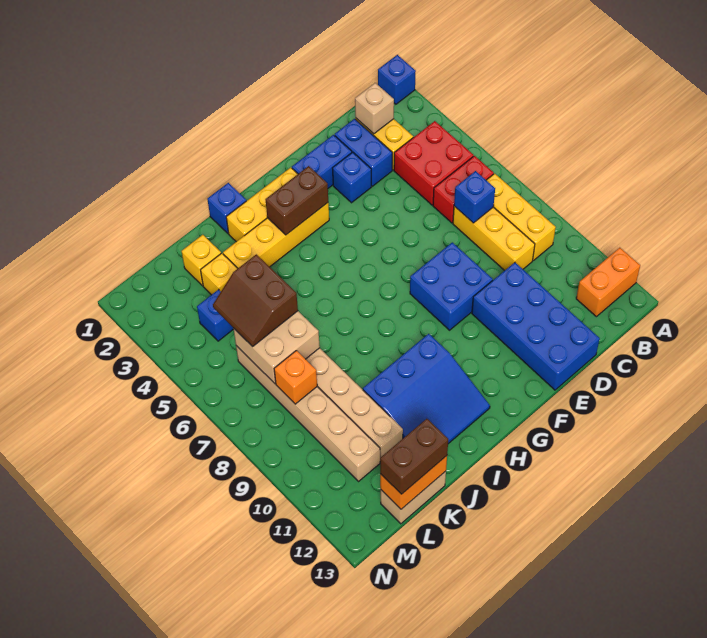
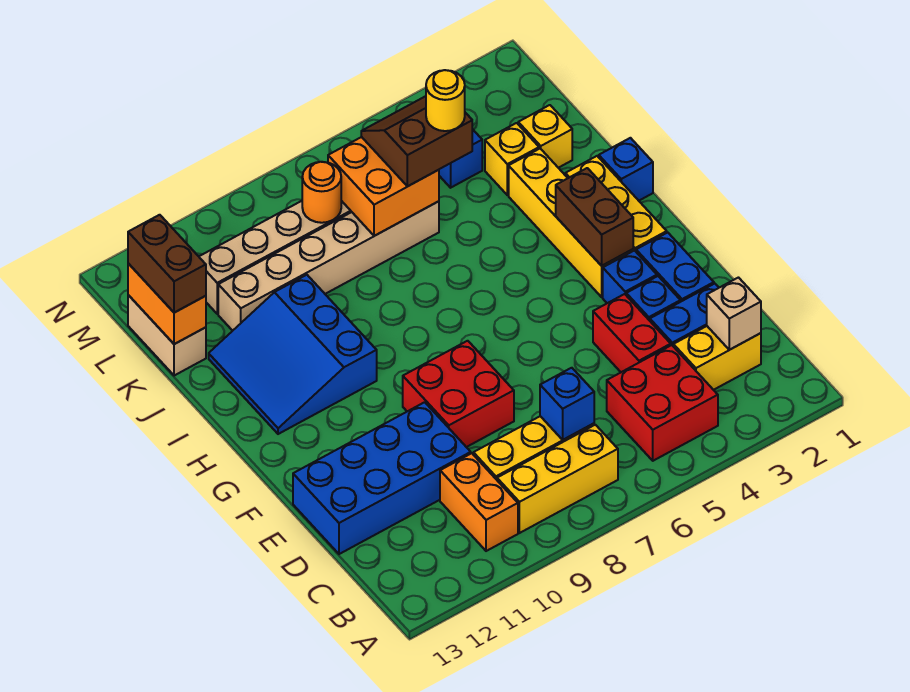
blue brick A1 level 1 -> blue brick F3 level 1
orange brick A12:B12 level 1 -> orange brick B10:C10 level 1
red brick B6:C6 level 1 -> red brick D4:E4 level 1
blue brick E8:F9 level 1 -> red brick E8:F9 level 1
none -> yellow round brick K5 level 4
tan brick K6:L7 level 2 -> orange brick K6:L7 level 2
orange brick L8 level 2 -> orange round brick L8 level 2

